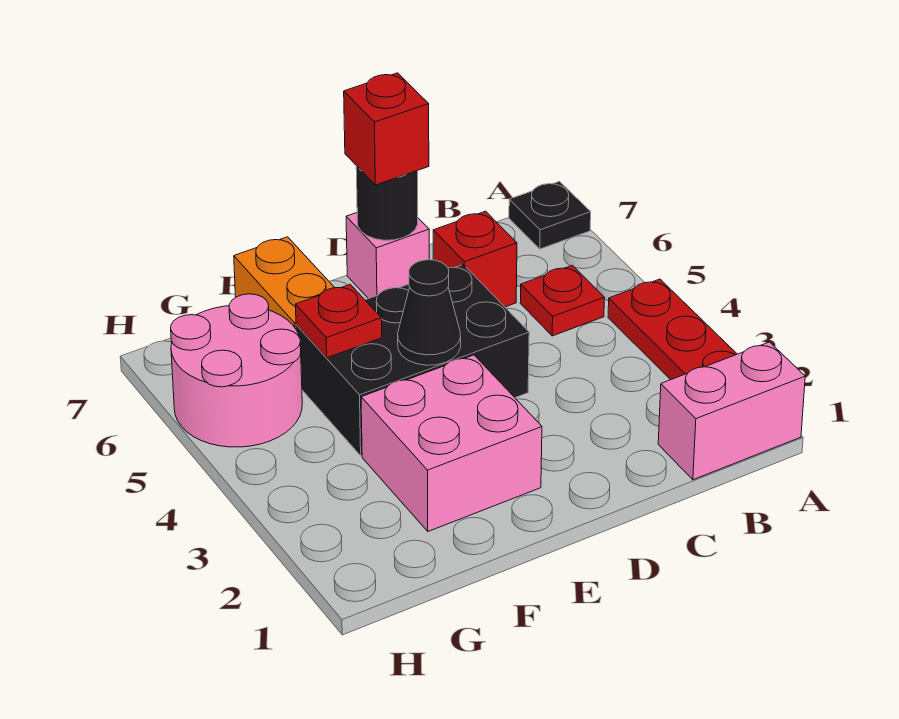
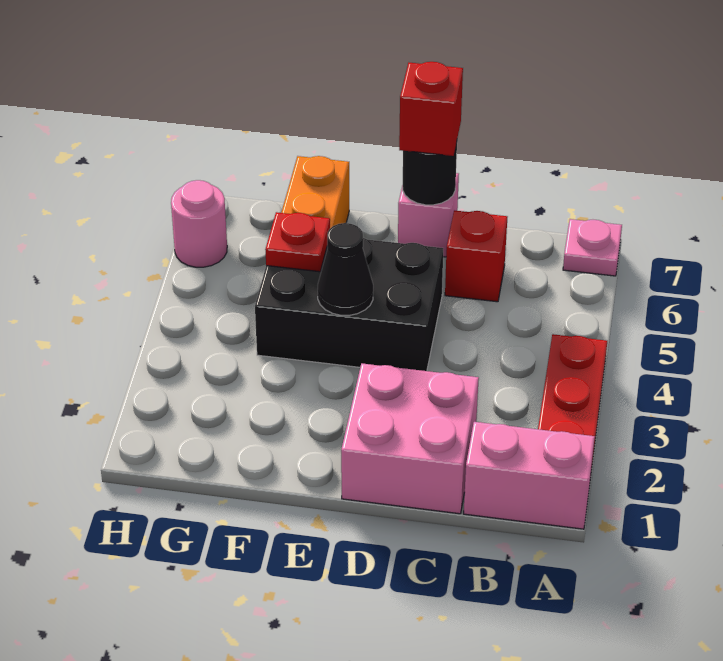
black plate A7 level 1 -> pink plate A7 level 1
red plate B5 level 1 -> none
pink brick E2:F3 level 1 -> pink brick C1:D2 level 1
pink round brick G5:H6 level 1 -> pink round brick H6 level 1

